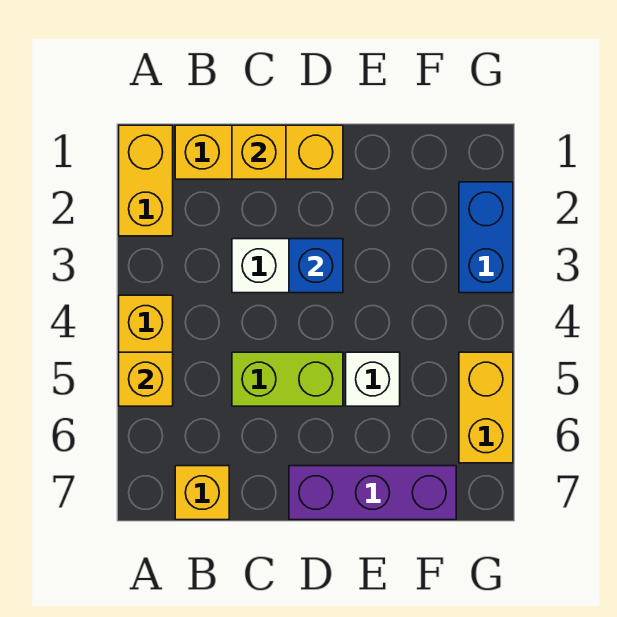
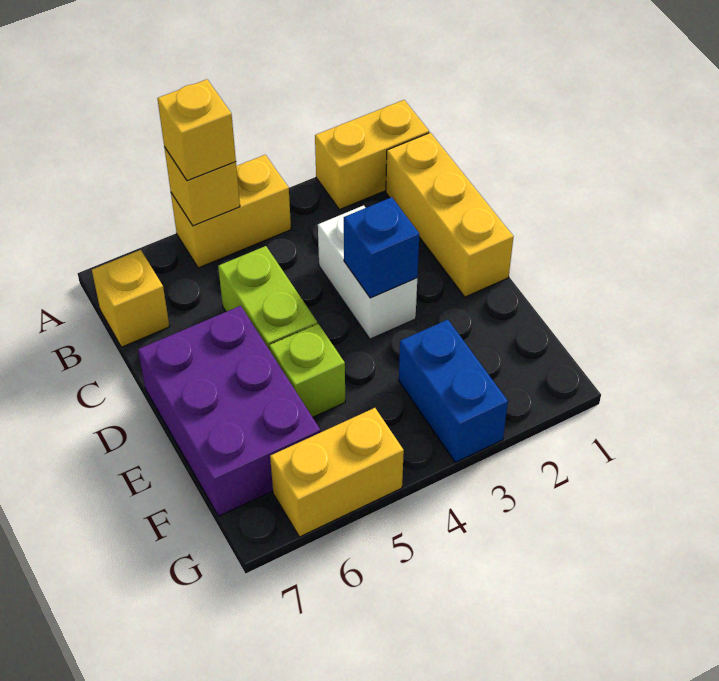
yellow brick C1 level 2 -> yellow brick A5 level 3
purple brick D7:F7 level 1 -> purple brick D6:F7 level 1
white brick E5 level 1 -> lime brick E5 level 1
blue brick G2:G3 level 1 -> blue brick F3:G3 level 1

